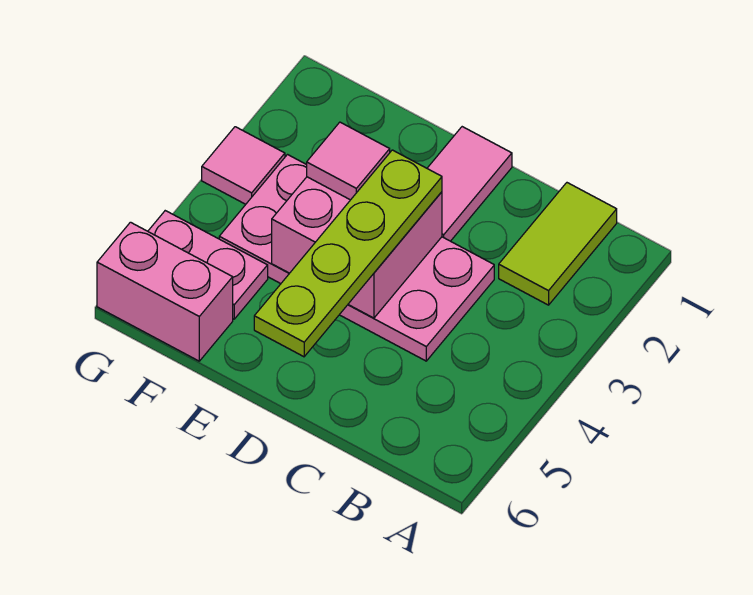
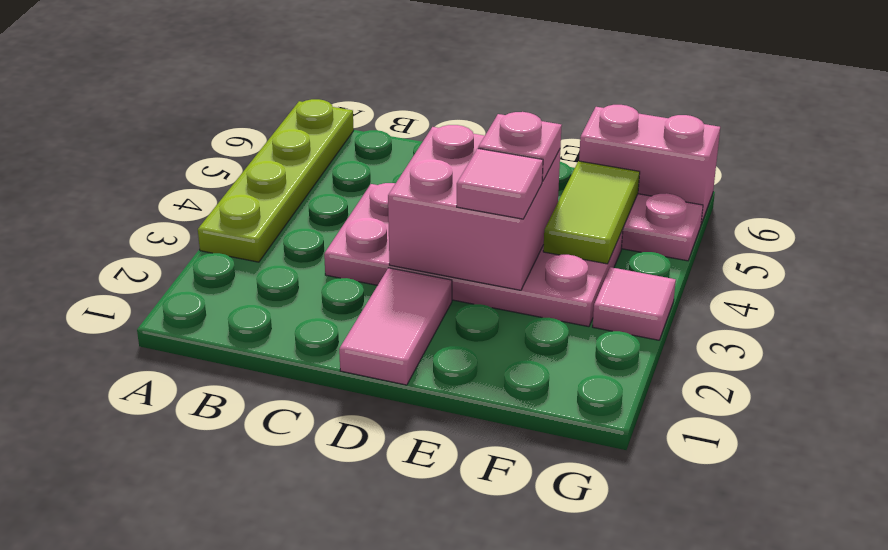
lime tile B1:B2 level 1 -> lime tile F4:F5 level 2
lime plate D3:D6 level 3 -> lime plate A3:A6 level 1
none -> pink plate E4 level 3

